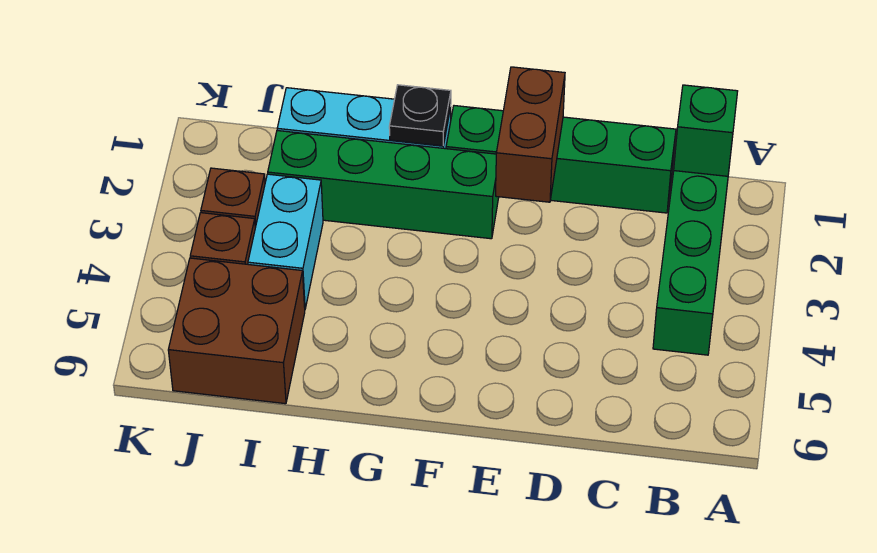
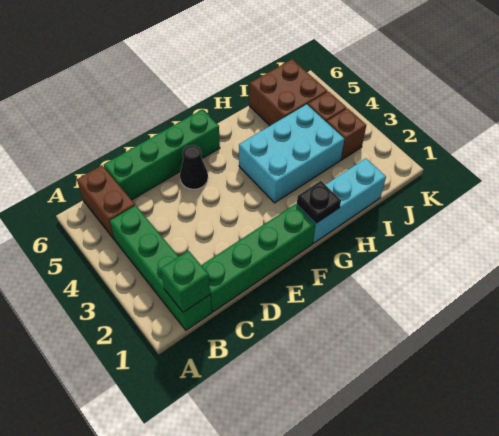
brown brick E1:E2 level 2 -> brown brick B5:B6 level 1
none -> black cone E5 level 1
green brick F2:I2 level 1 -> green brick C6:F6 level 1
cyan brick I3:I4 level 1 -> cyan brick G3:I4 level 1

